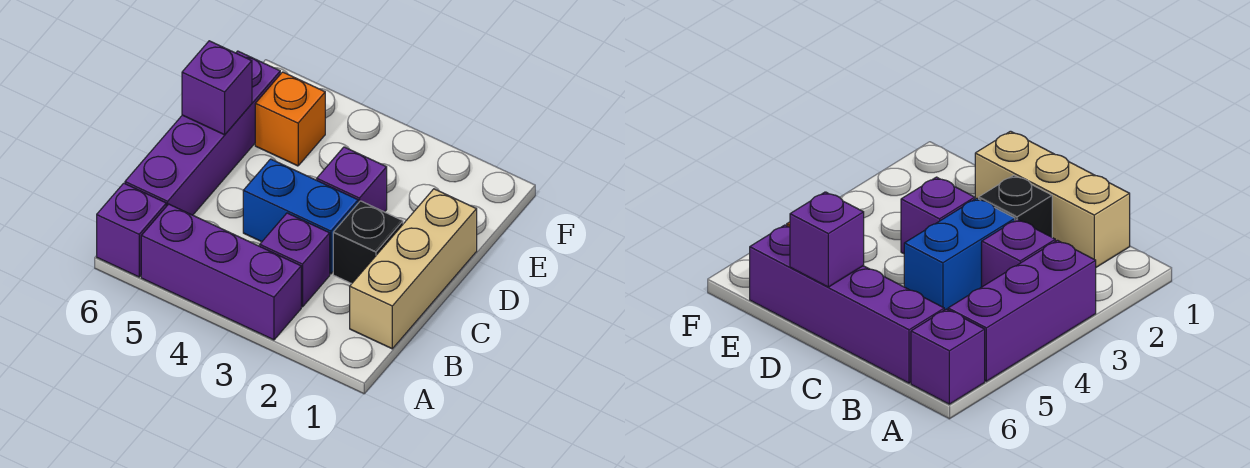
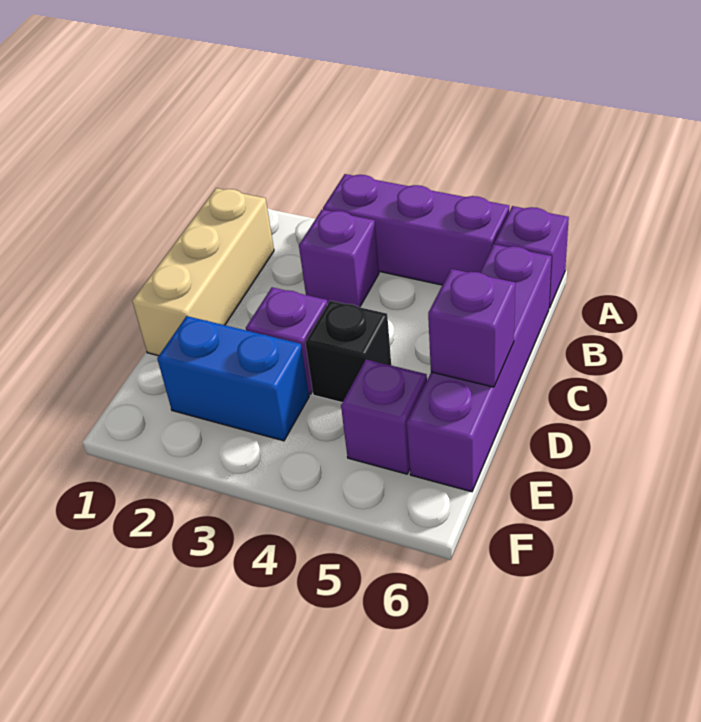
black brick C2 level 1 -> black brick D4 level 1
blue brick C3:C4 level 1 -> blue brick E2:E3 level 1
orange brick E5 level 1 -> purple brick E5 level 1

